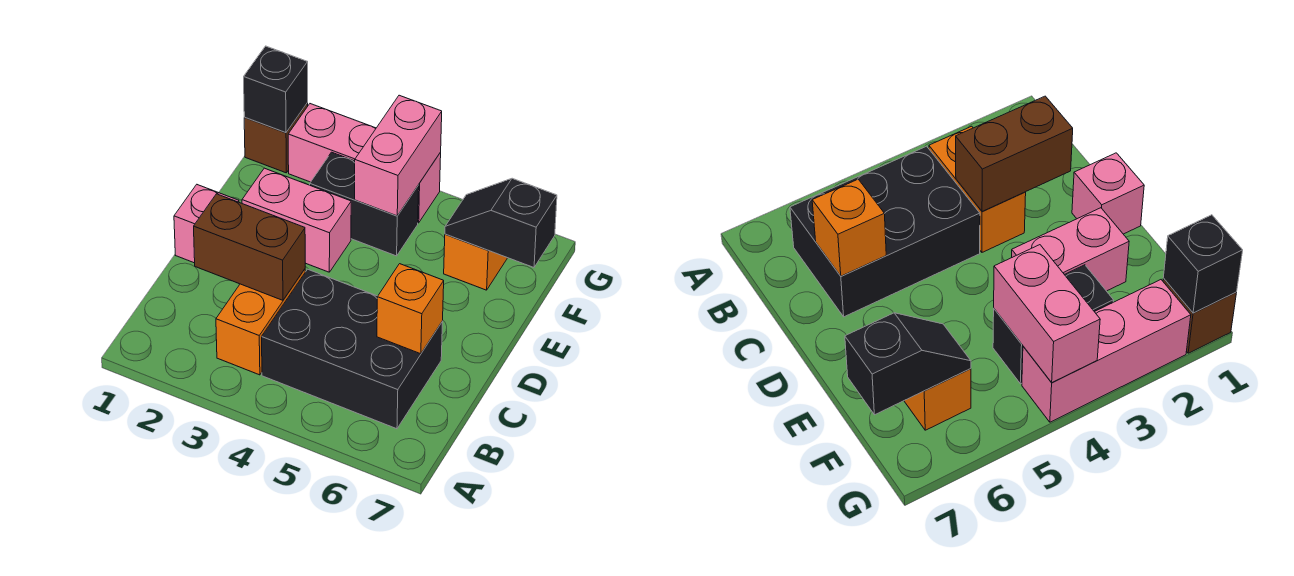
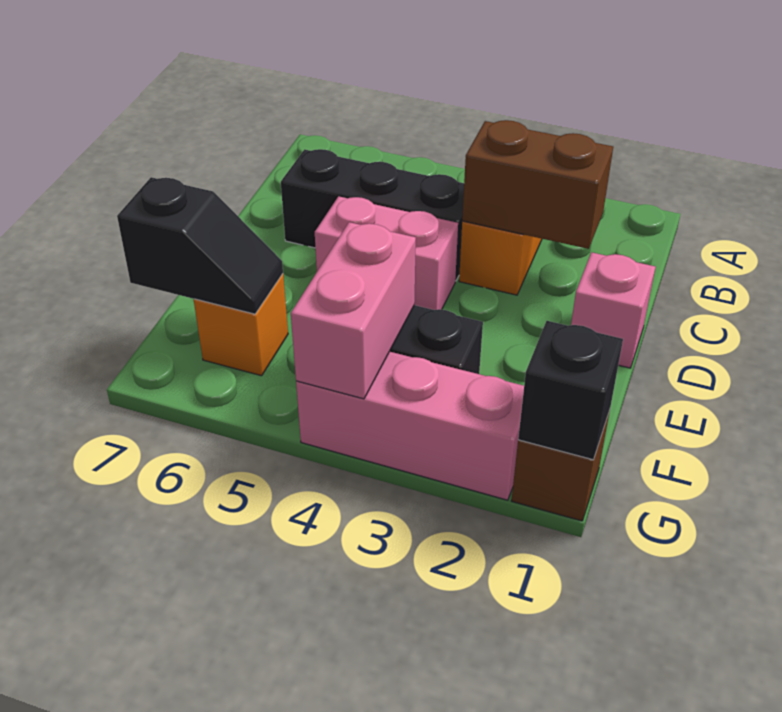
black brick B4:C6 level 1 -> black brick C4:C6 level 1
orange brick C6 level 2 -> none
pink brick E2:E3 level 1 -> pink brick D4:D5 level 1

